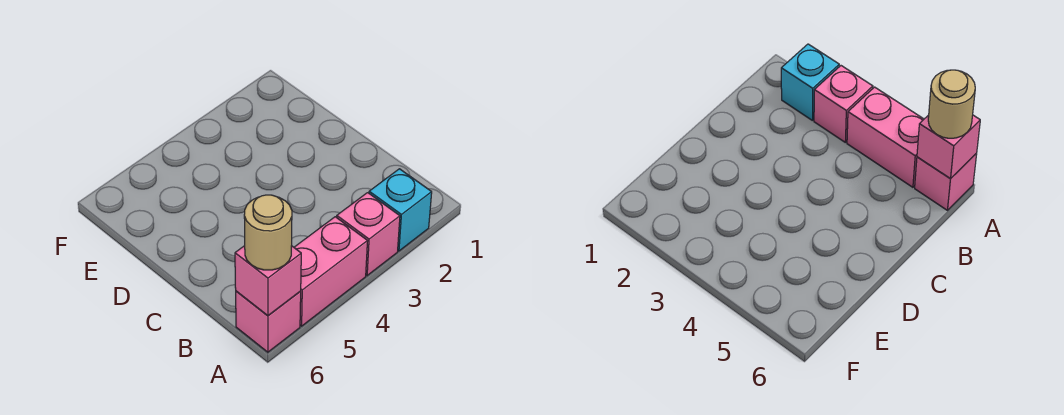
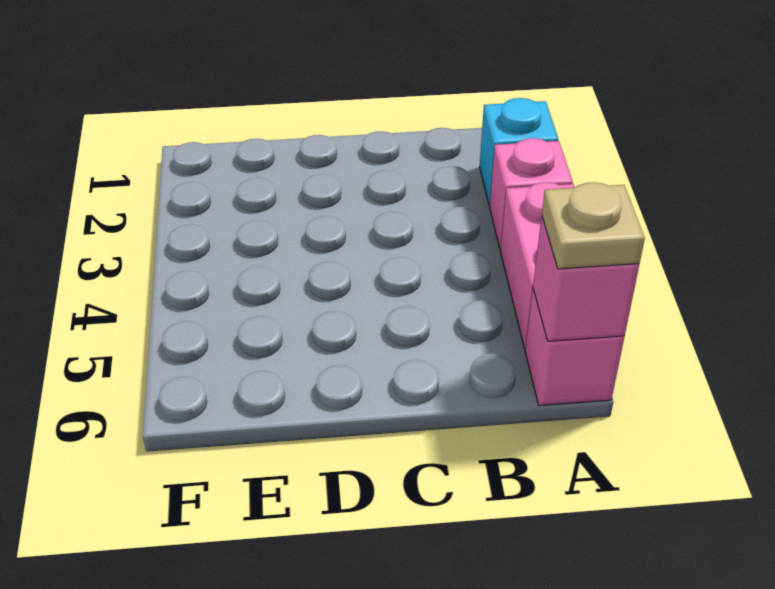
tan round brick A6 level 3 -> tan plate A6 level 3

